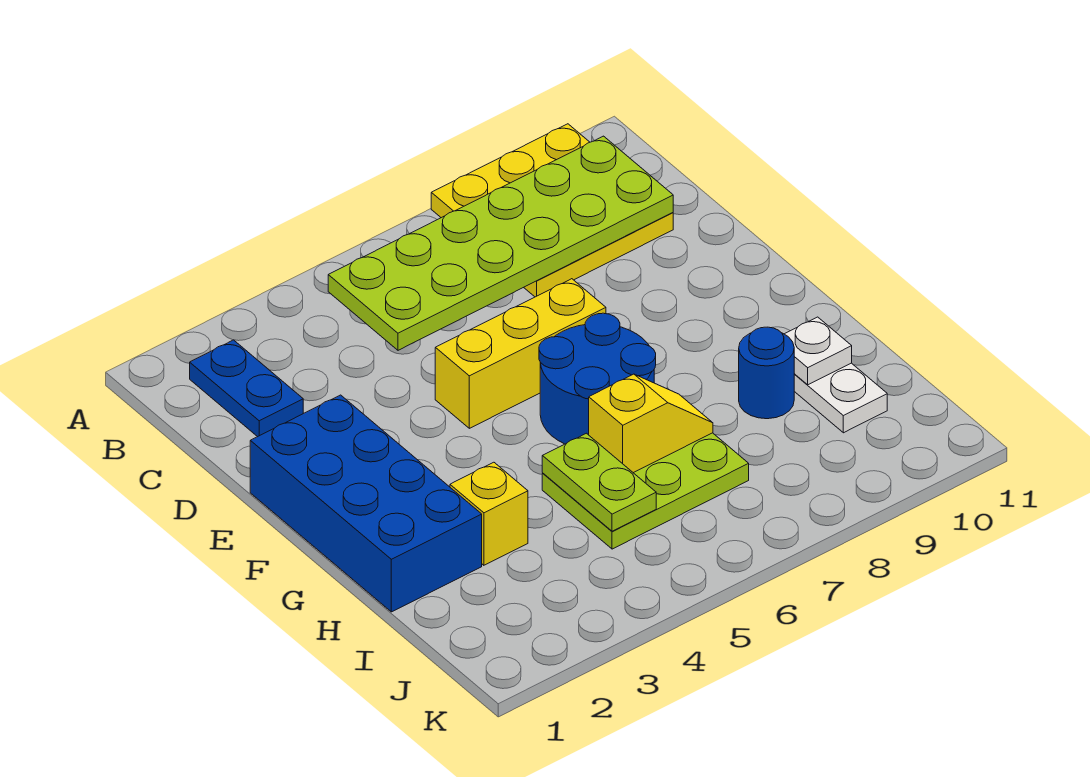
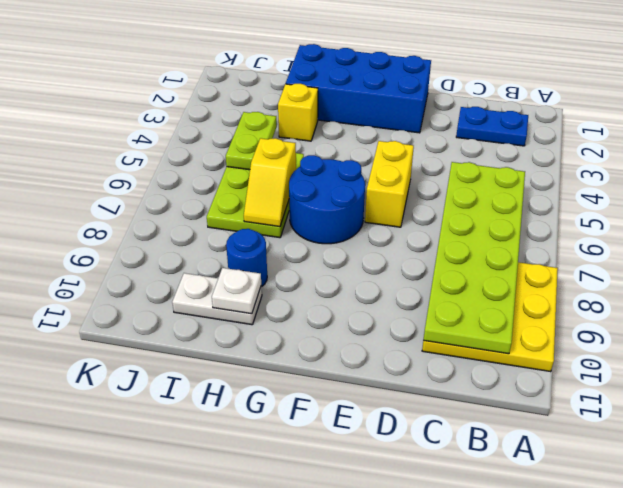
yellow brick E5:E7 level 1 -> yellow brick E5:E6 level 1
lime plate H5:I5 level 2 -> lime plate I4:I5 level 2

